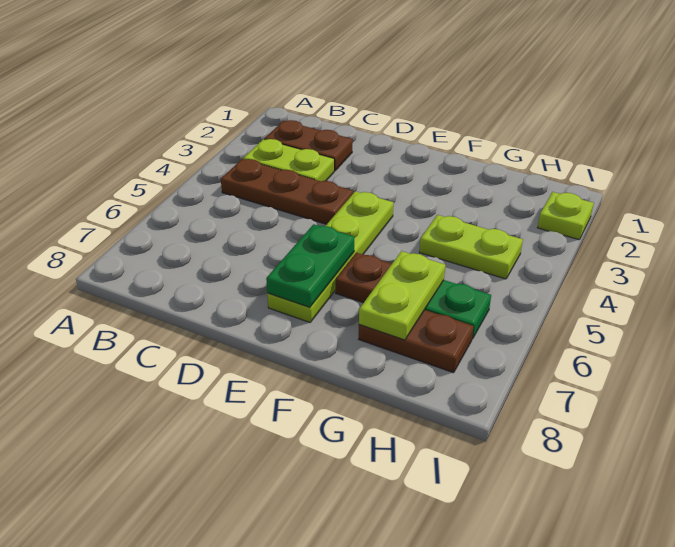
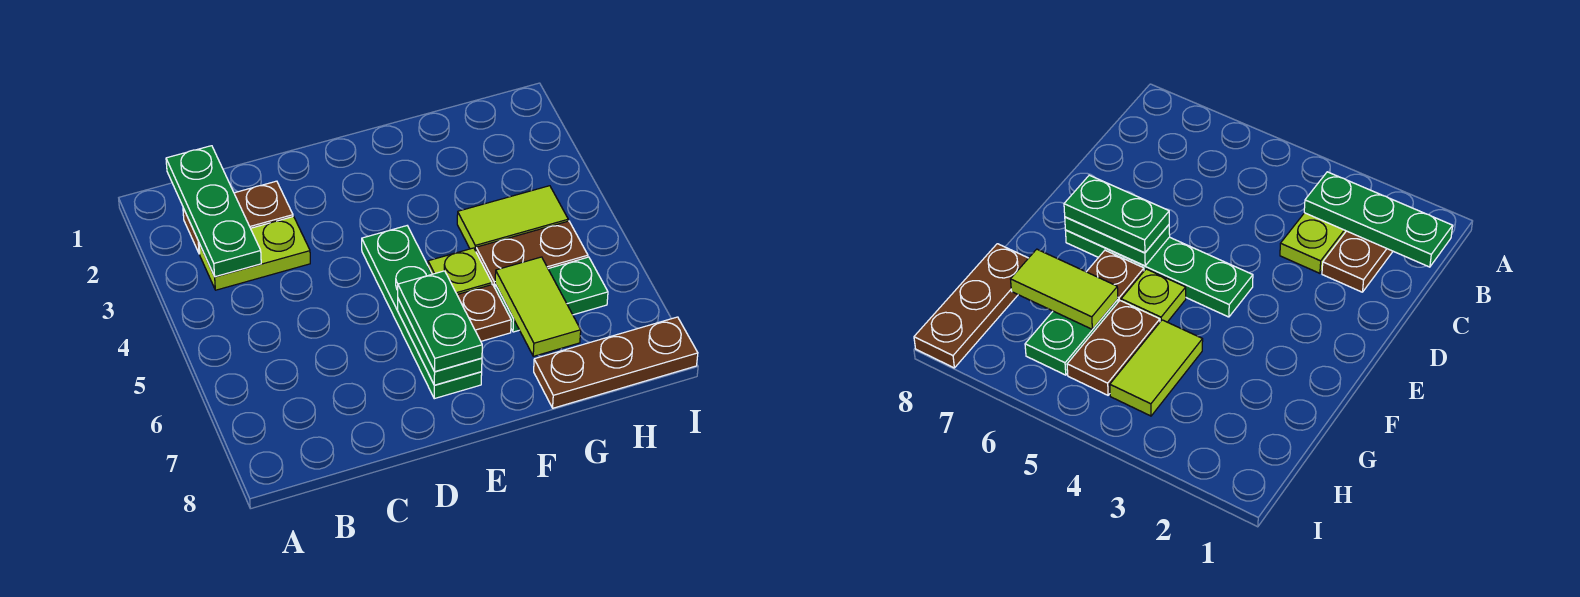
none -> green plate B1:B3 level 2
brown plate B4:D4 level 1 -> brown plate G8:I8 level 1
lime plate E4:E7 level 1 -> green plate E4:E7 level 1
none -> green plate E6:E7 level 3
lime plate G4:H4 level 1 -> lime tile G4:H4 level 1
lime plate G6:G7 level 2 -> lime tile G6:G7 level 2
brown plate G7:H7 level 1 -> brown plate G5:H5 level 1
lime plate I2 level 1 -> lime plate F5 level 1

